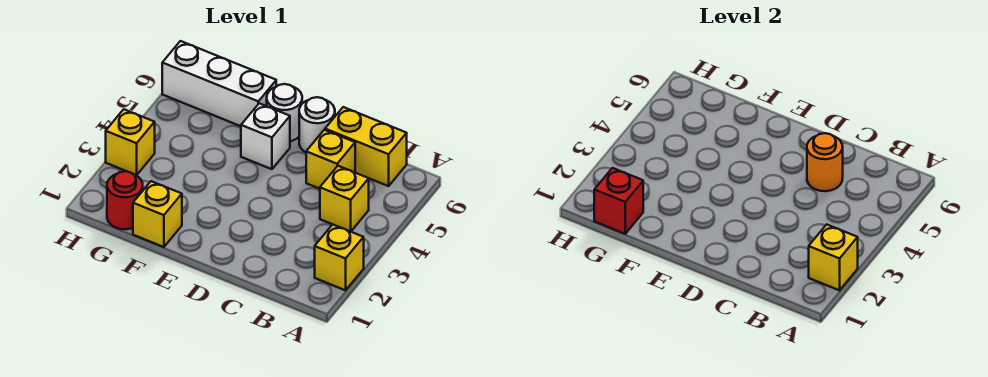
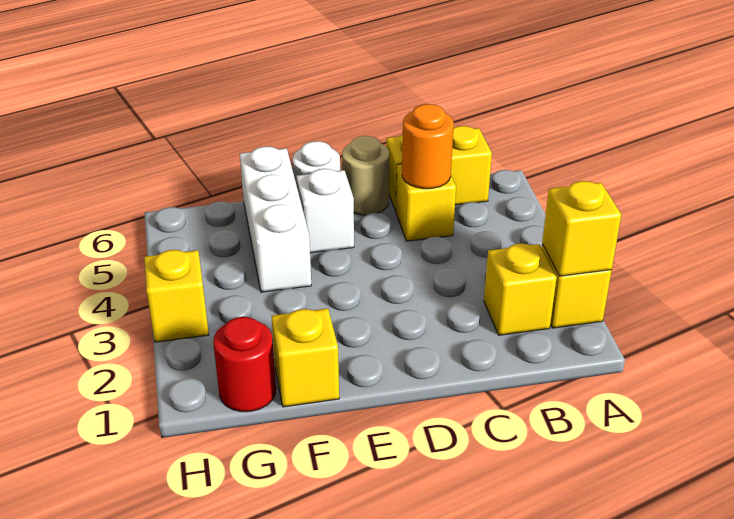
yellow brick B4 level 1 -> yellow brick B2 level 1
white round brick D6 level 1 -> tan round brick D6 level 1
white brick F6:H6 level 1 -> white brick F4:F6 level 1
red brick G1 level 2 -> none

